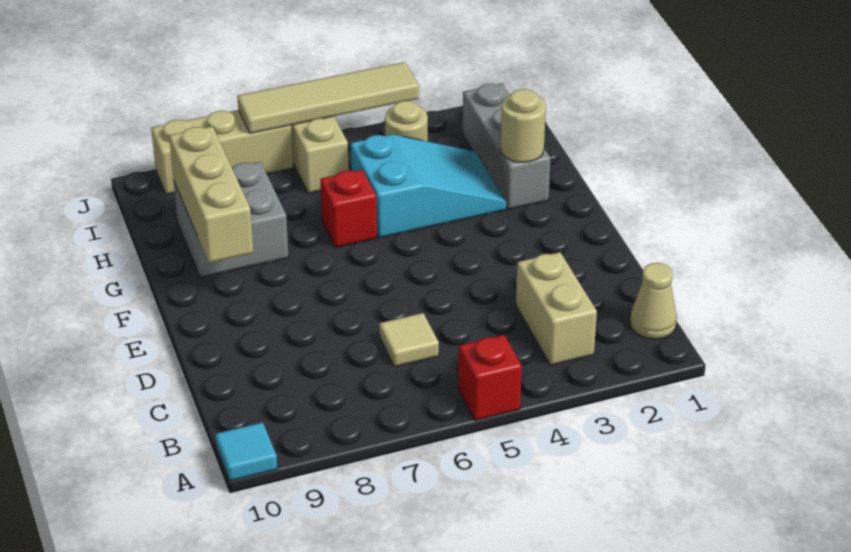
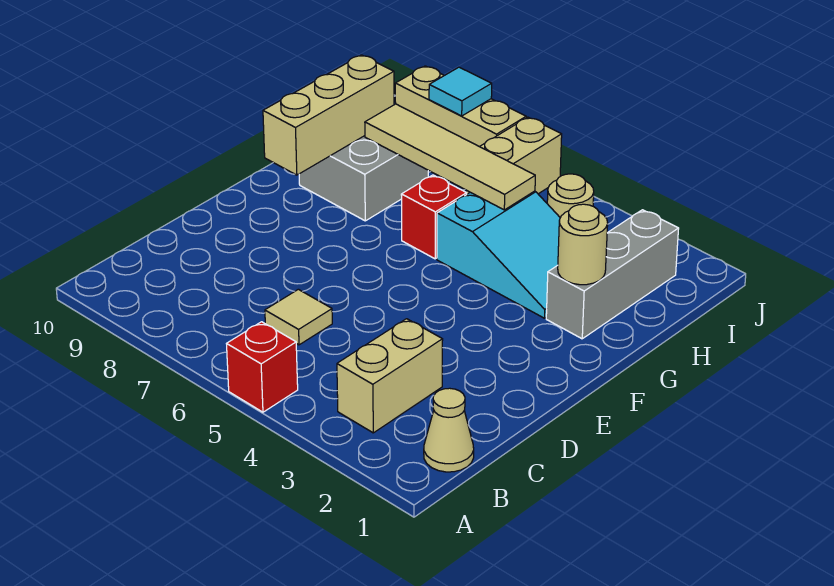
cyan tile A10 level 1 -> cyan tile J8 level 2
tan tile J4:J7 level 2 -> tan tile H5:H8 level 2

